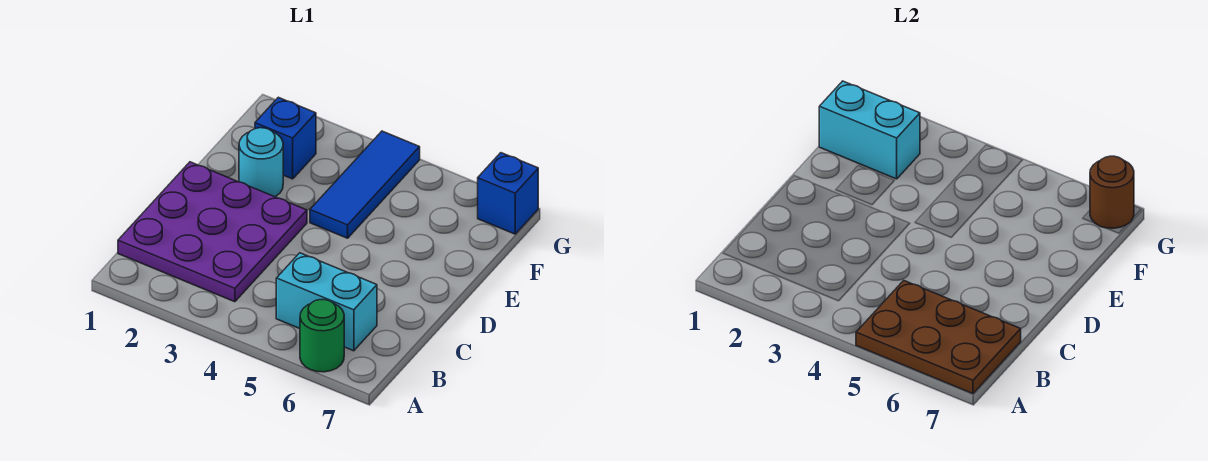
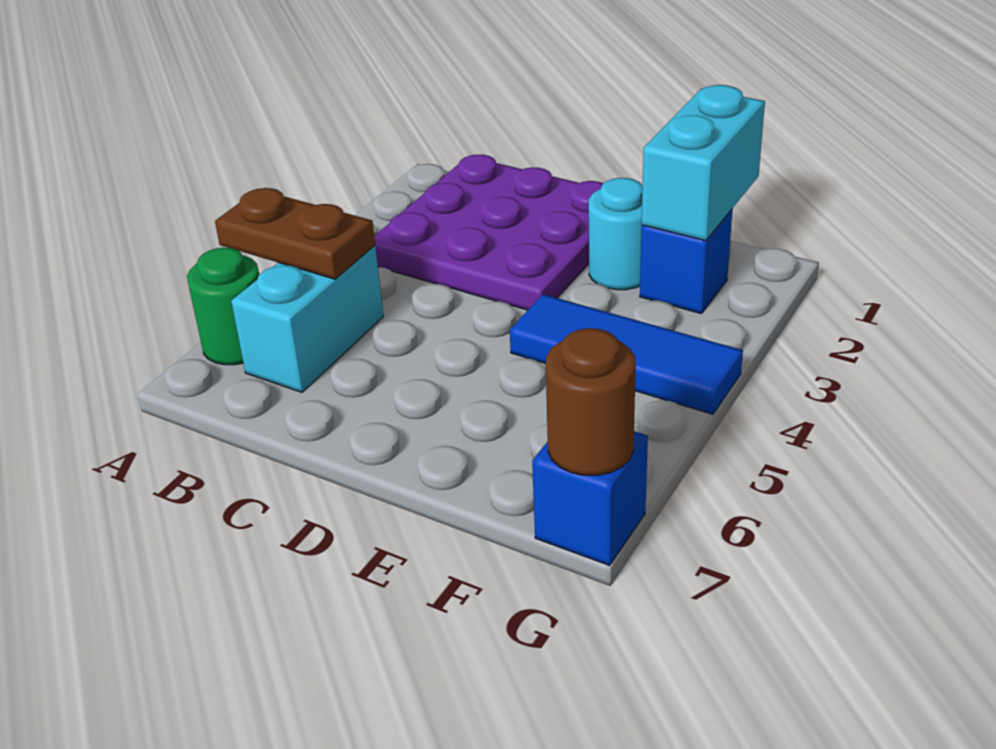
brown plate A5:B7 level 2 -> brown plate A5:B5 level 2

